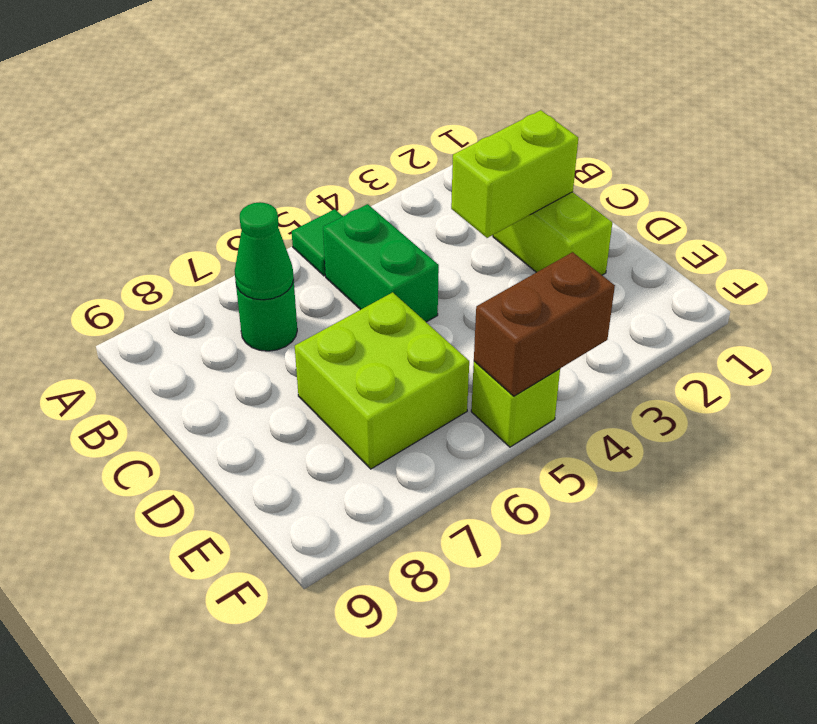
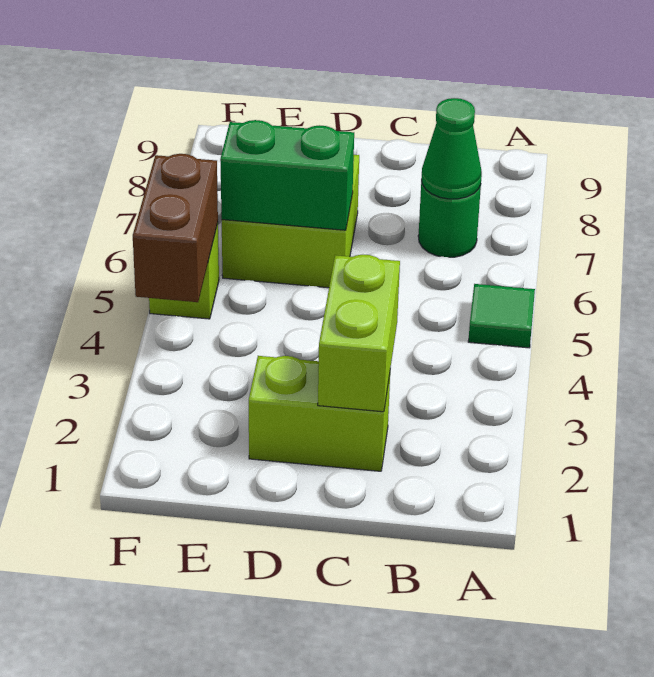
green brick B5:C5 level 1 -> green brick D6:E6 level 2

